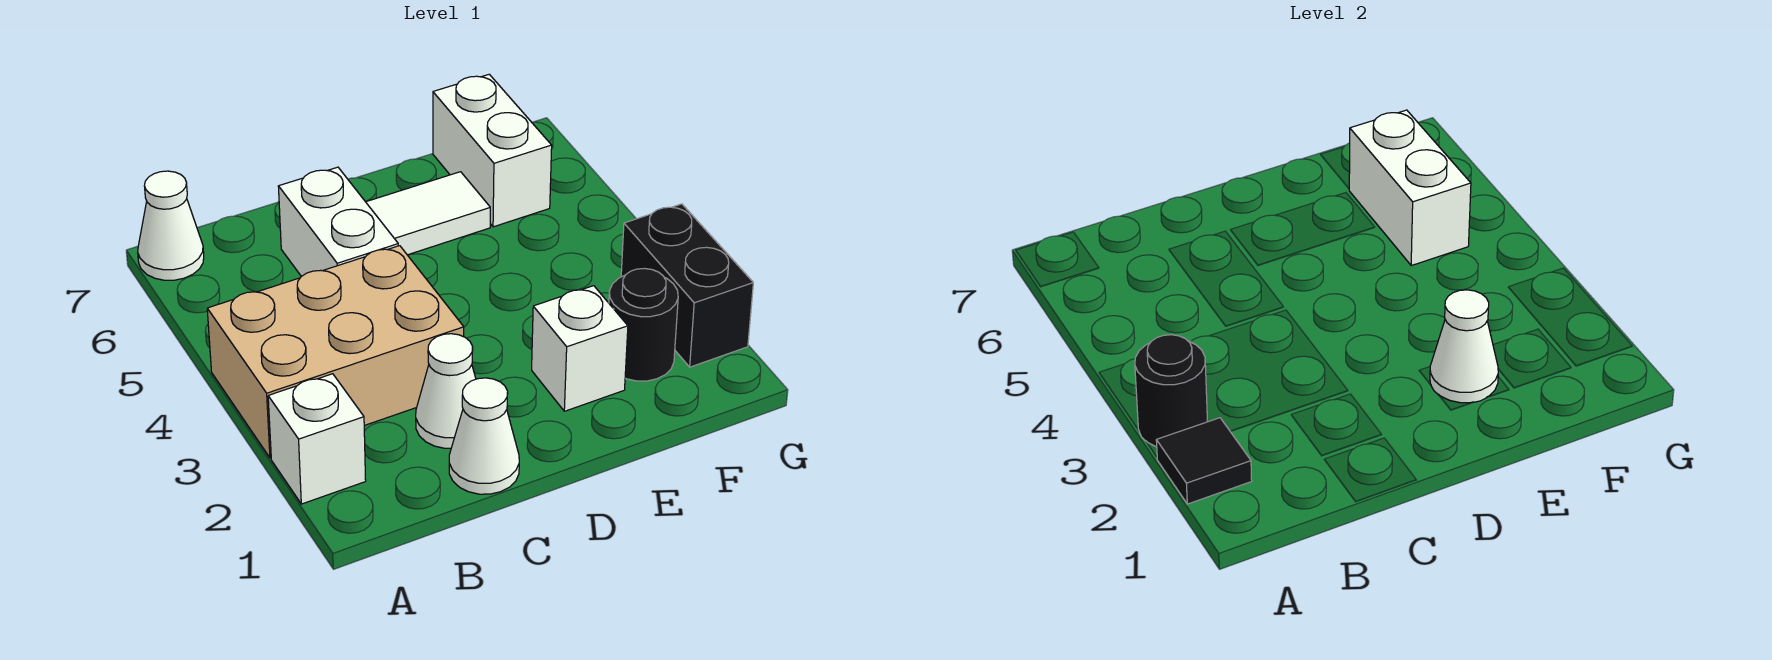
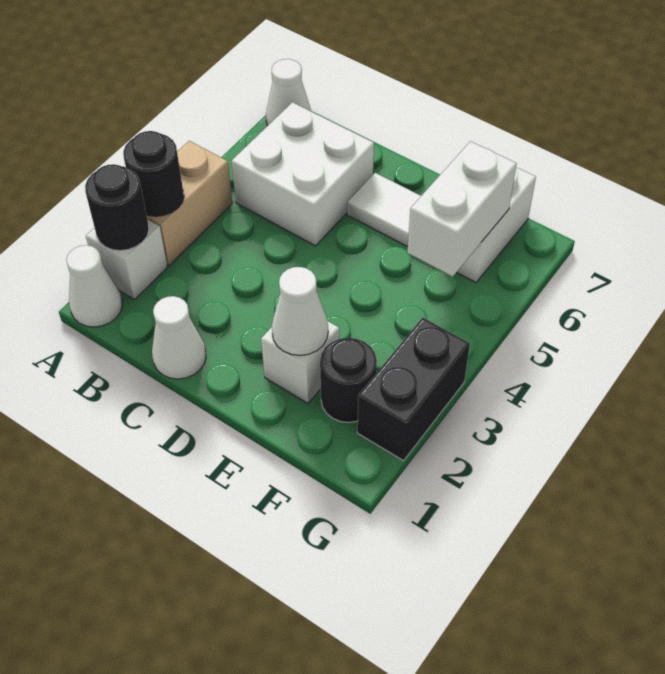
black tile A2 level 2 -> black round brick A2 level 2
tan brick A3:C4 level 1 -> tan brick A3:A4 level 1
white cone C2 level 1 -> white cone A1 level 1
white brick C5:C6 level 1 -> white brick B5:C6 level 1

